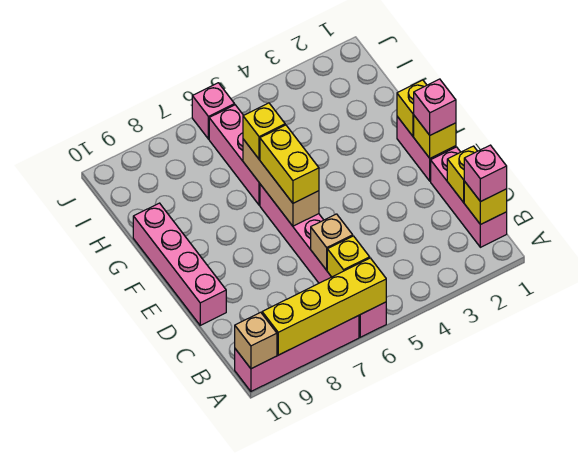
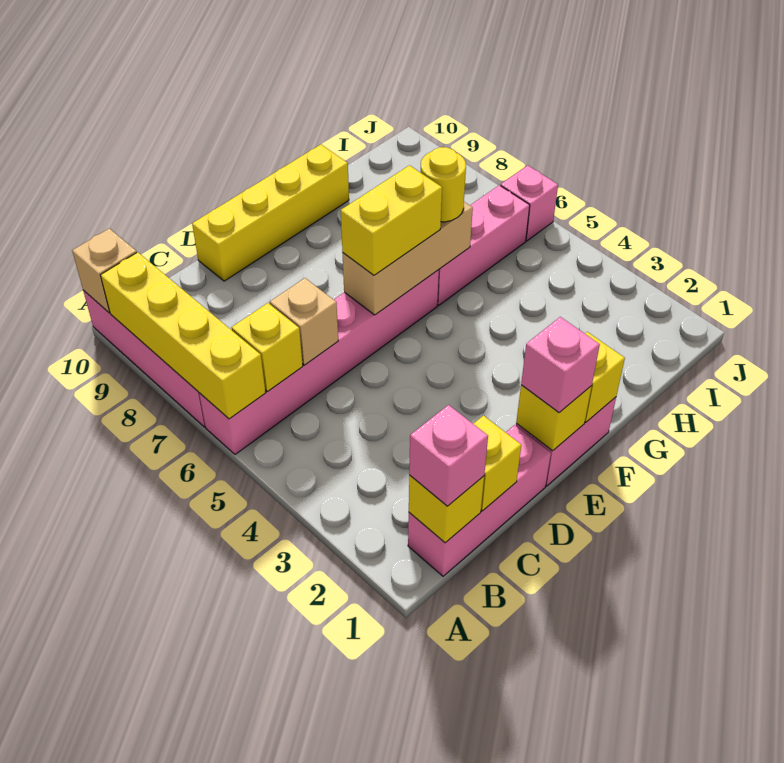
pink brick D10:G10 level 1 -> yellow brick D10:G10 level 1
yellow brick G6 level 3 -> yellow round brick G6 level 3

